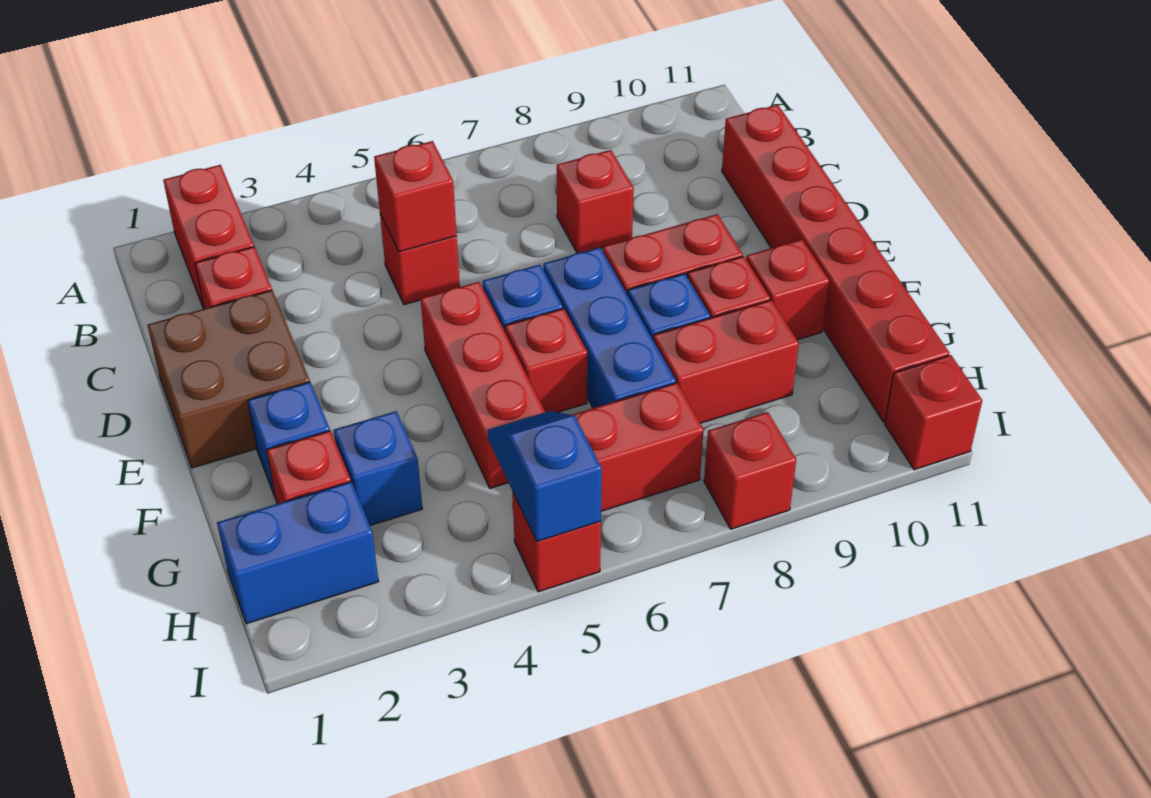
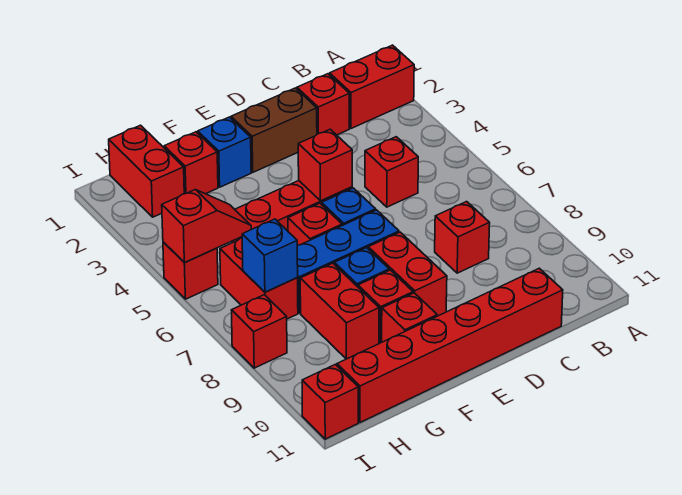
red brick C5 level 2 -> red brick E5 level 2
brown brick D1:E2 level 1 -> brown brick D2:E2 level 1
blue brick G3 level 1 -> blue brick H7 level 2
blue brick H1:H2 level 1 -> red brick H1:H2 level 1
blue slope H5:I5 level 2 top I -> red slope H5:I5 level 2 top I

